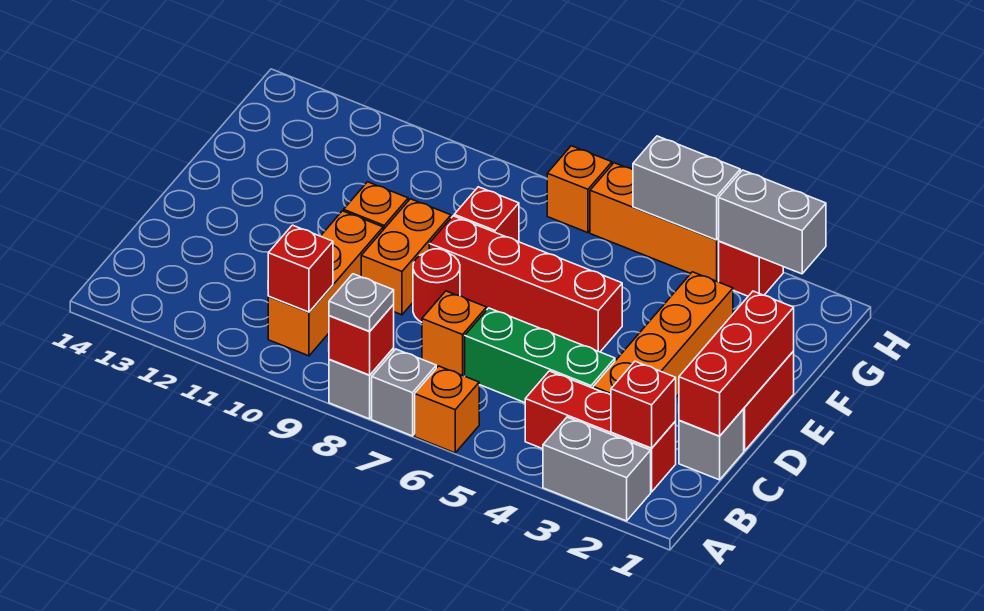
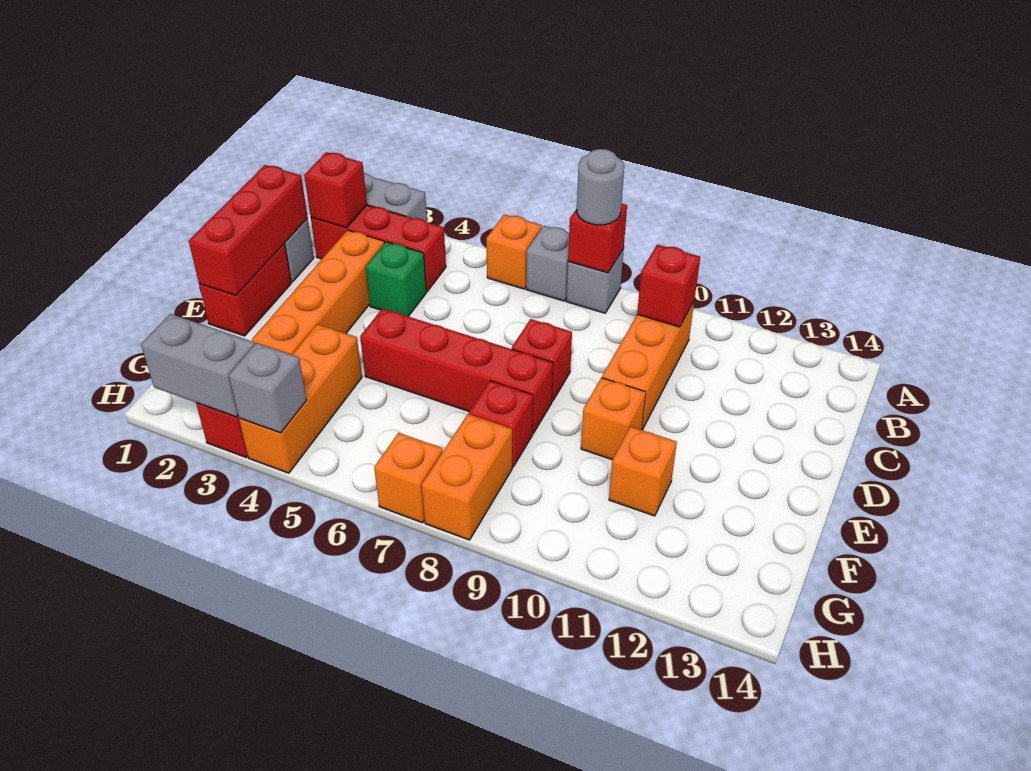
grey plate A8 level 3 -> grey round brick A8 level 3
green brick C4:C6 level 1 -> green brick C4 level 1
orange brick C7 level 1 -> orange brick F11 level 1
red round brick D8 level 1 -> red brick D8 level 1
orange brick D9:E9 level 1 -> orange brick G8:H8 level 1
orange brick H4:H6 level 1 -> orange brick F4:H4 level 1
grey brick H4:H5 level 2 -> grey brick H4 level 2

